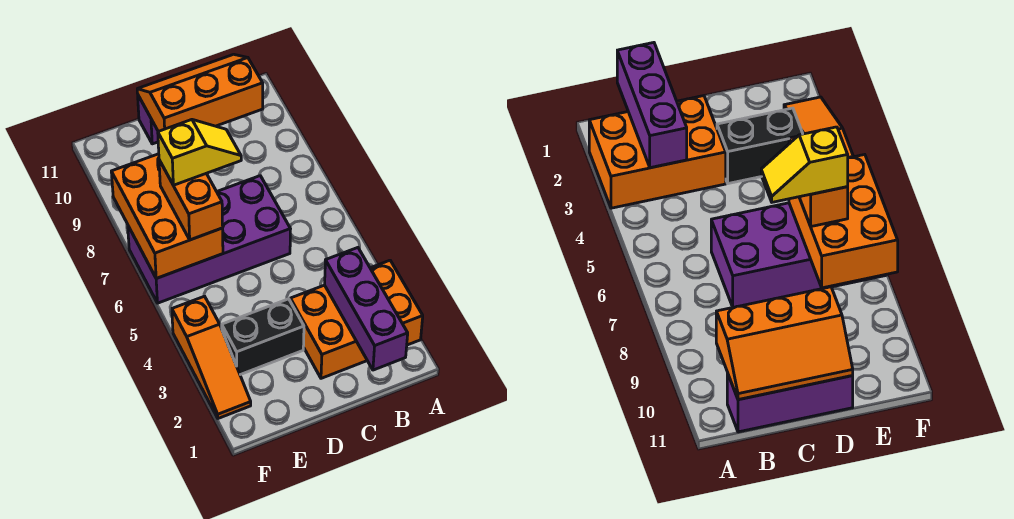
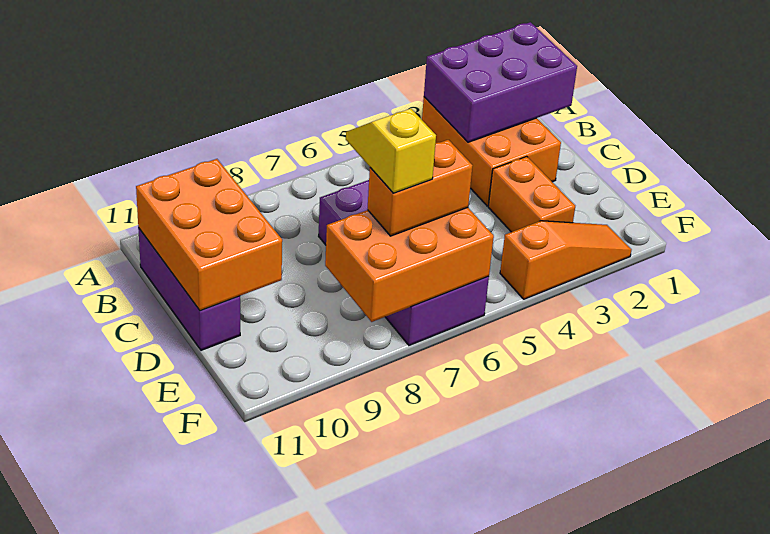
purple brick B1:B3 level 2 -> purple brick A1:B3 level 2
orange slope B10:D11 level 2 top 10 -> orange brick B10:D11 level 2
black brick D3:E3 level 1 -> orange brick D3:E3 level 1

